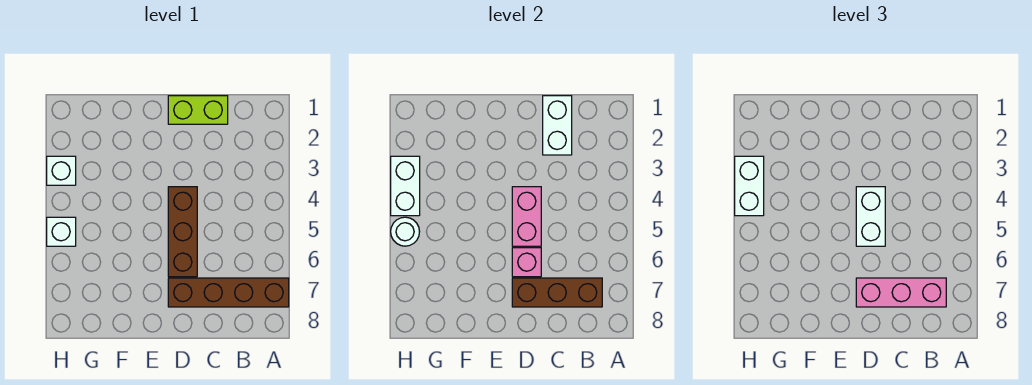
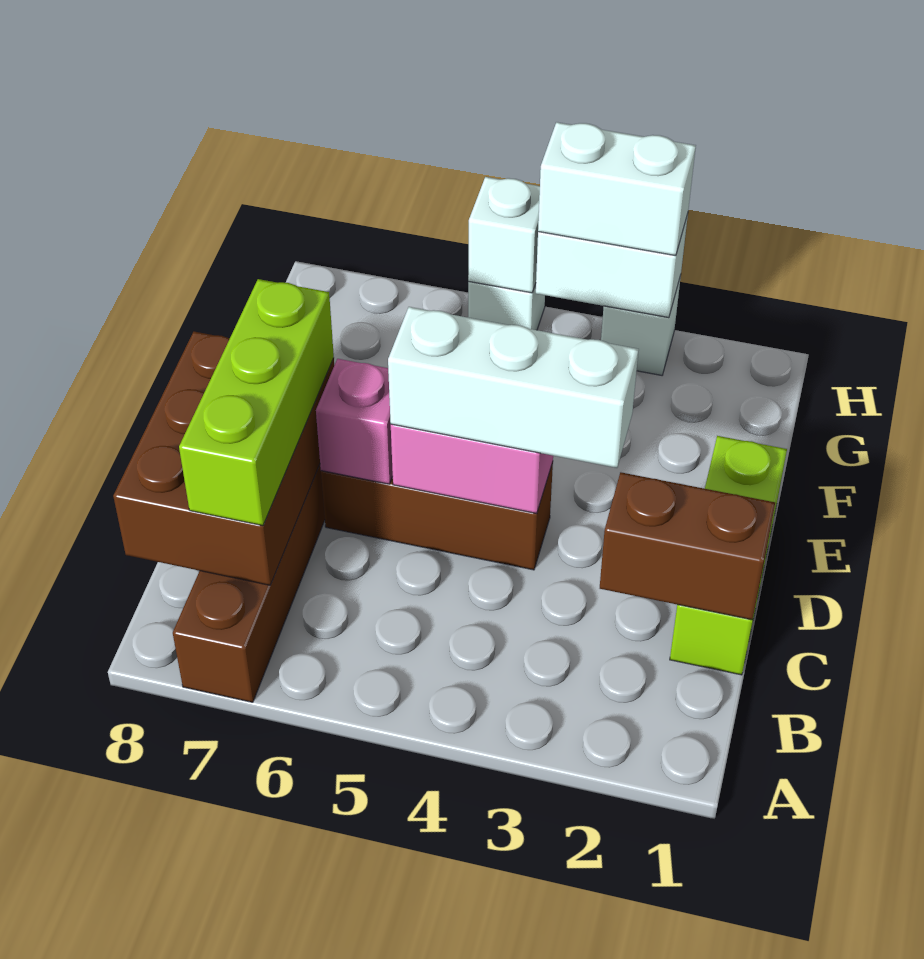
brown brick B7:D7 level 2 -> brown brick B7:D8 level 2
pink brick B7:D7 level 3 -> lime brick B7:D7 level 3
lime brick C1:D1 level 1 -> lime brick C1:E1 level 1
white brick C1:C2 level 2 -> brown brick C1:C2 level 2
white brick D4:D5 level 3 -> white brick D3:D5 level 3
white round brick H5 level 2 -> white brick H5 level 2

